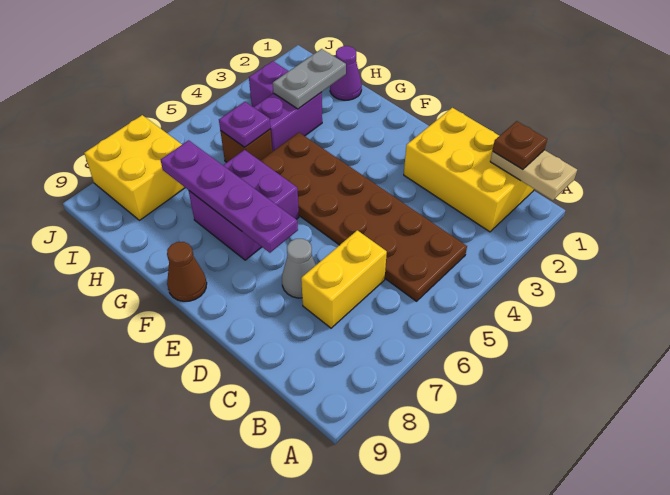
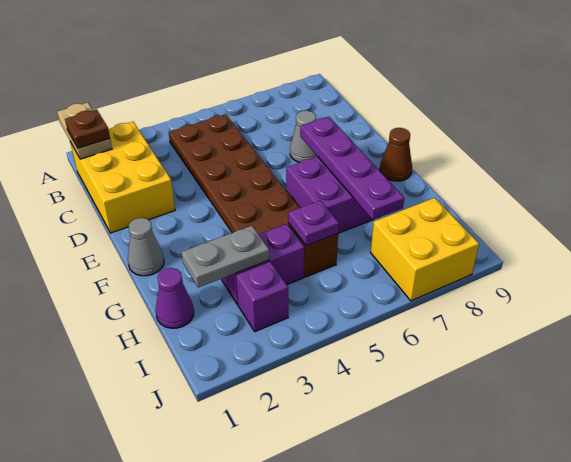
yellow brick C6:C7 level 1 -> none
none -> grey cone F1 level 1

